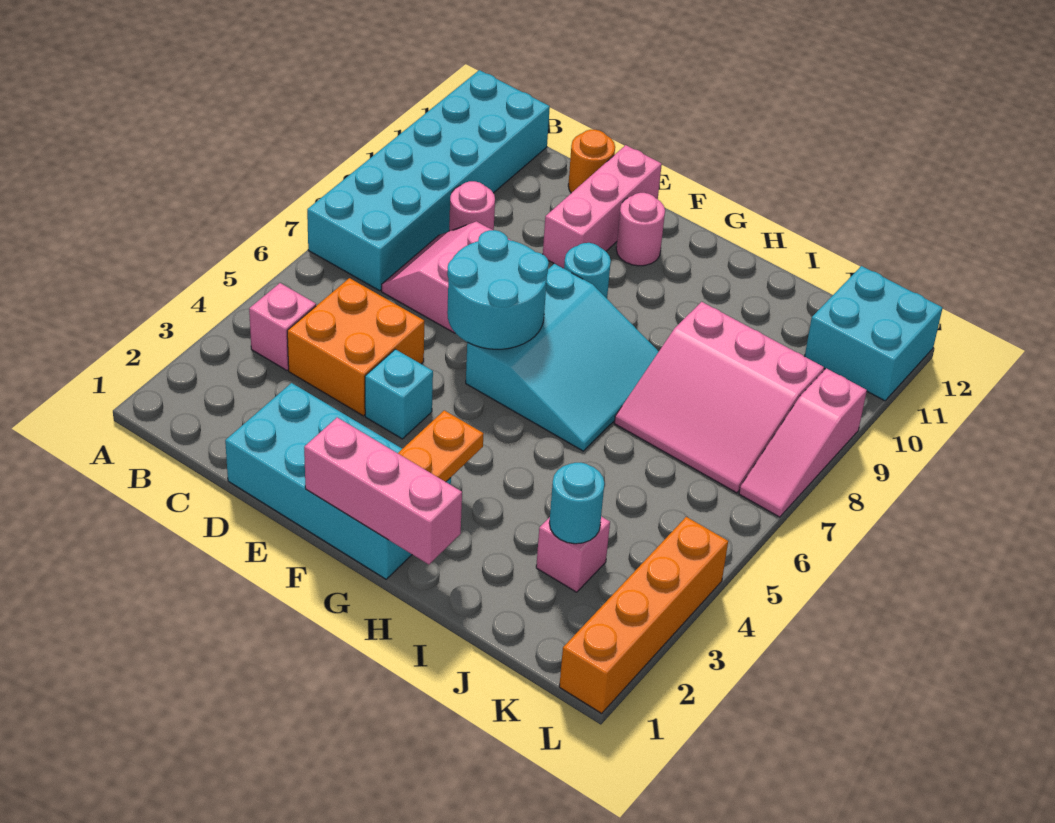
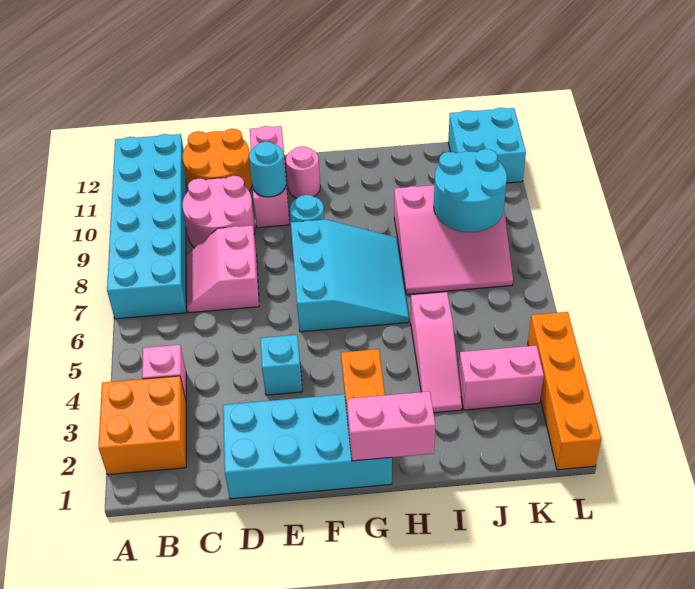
orange brick C4:D5 level 1 -> orange brick A2:B3 level 1
pink round brick C9 level 1 -> pink round brick C9:D10 level 1
orange round brick D12 level 1 -> orange round brick C11:D12 level 1
cyan round brick E6:F7 level 2 -> cyan round brick J8:K9 level 2
pink brick F1:H1 level 2 -> pink brick G1:H1 level 2
pink brick J3 level 1 -> pink brick J3:K3 level 1
cyan round brick J3 level 2 -> cyan round brick E10 level 2
pink slope L7:L9 level 1 top 9 -> pink slope I3:I5 level 1 top 5

